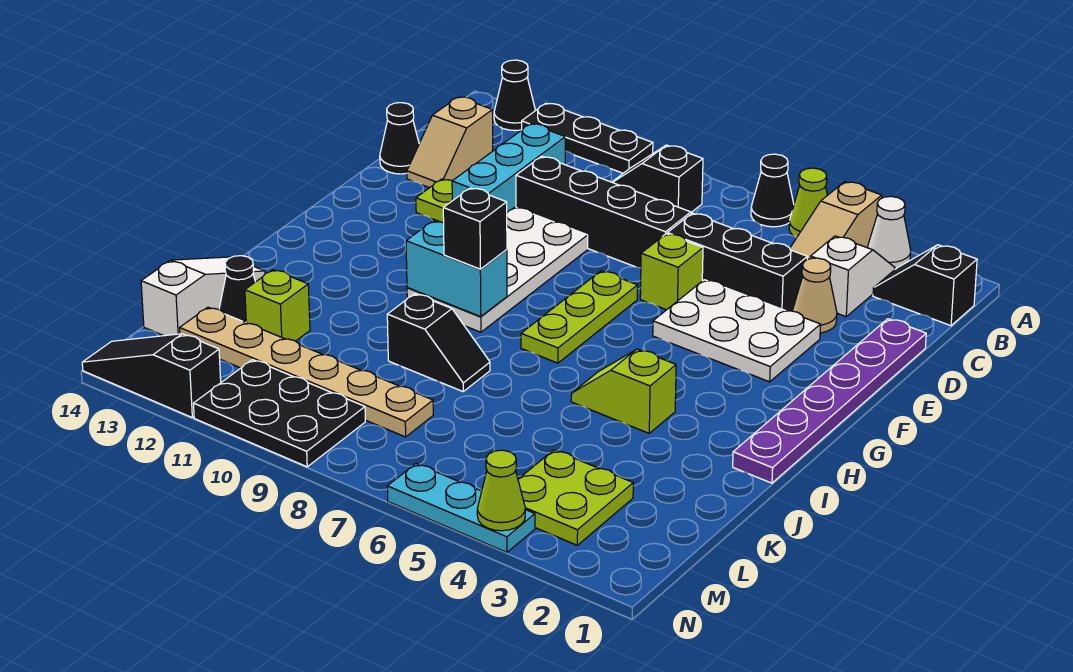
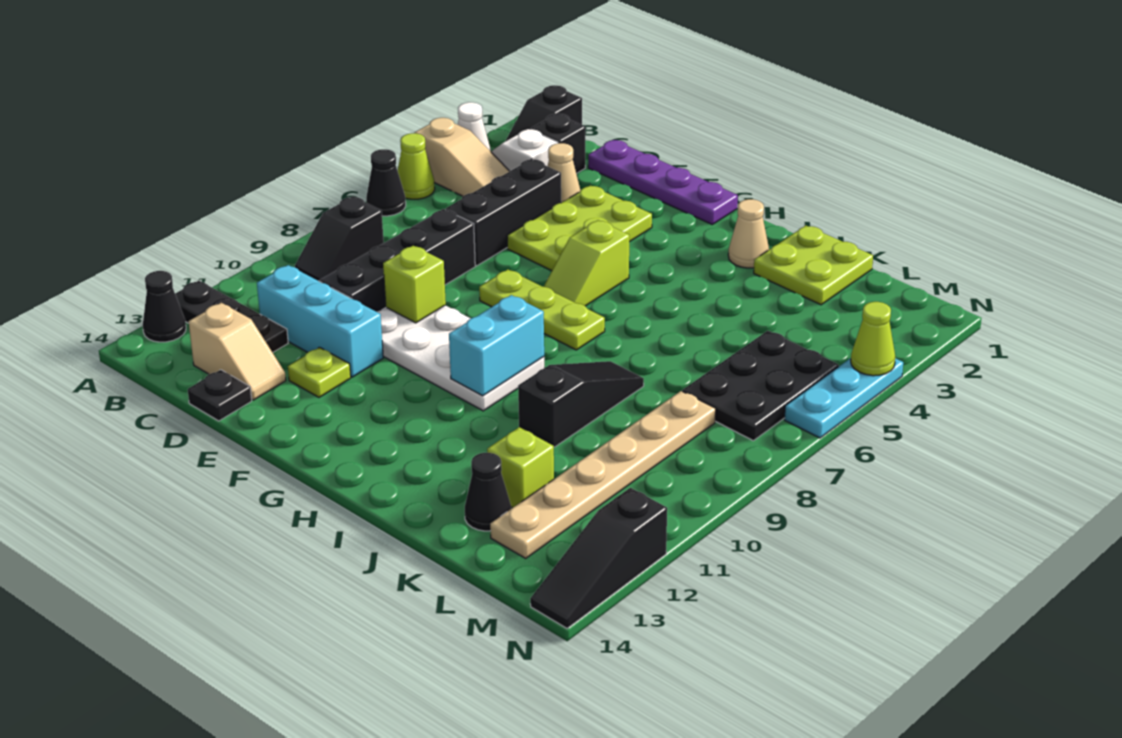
black plate A10:A12 level 1 -> black plate A12:C12 level 1
purple plate D1:I1 level 1 -> purple plate D1:G1 level 1
black cone D14 level 1 -> black plate D14 level 1
white plate E3:F5 level 1 -> lime plate E3:F5 level 1
lime brick E6 level 1 -> lime brick E9 level 2
black brick H9 level 3 -> black brick C2 level 1
none -> tan cone I2 level 1
lime slope I4:I5 level 1 top 4 -> lime slope G5:G6 level 1 top 5
black slope J8:J9 level 1 top 9 -> black slope J8:J10 level 1 top 10
white slope J14:L14 level 1 top L -> none
lime plate L3:M4 level 1 -> lime plate J1:K2 level 1
black plate M9:N11 level 1 -> black plate L5:M7 level 1

